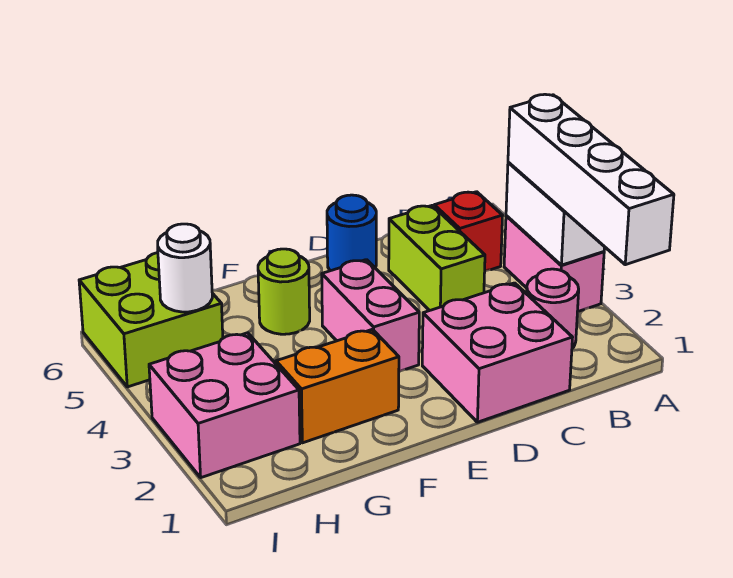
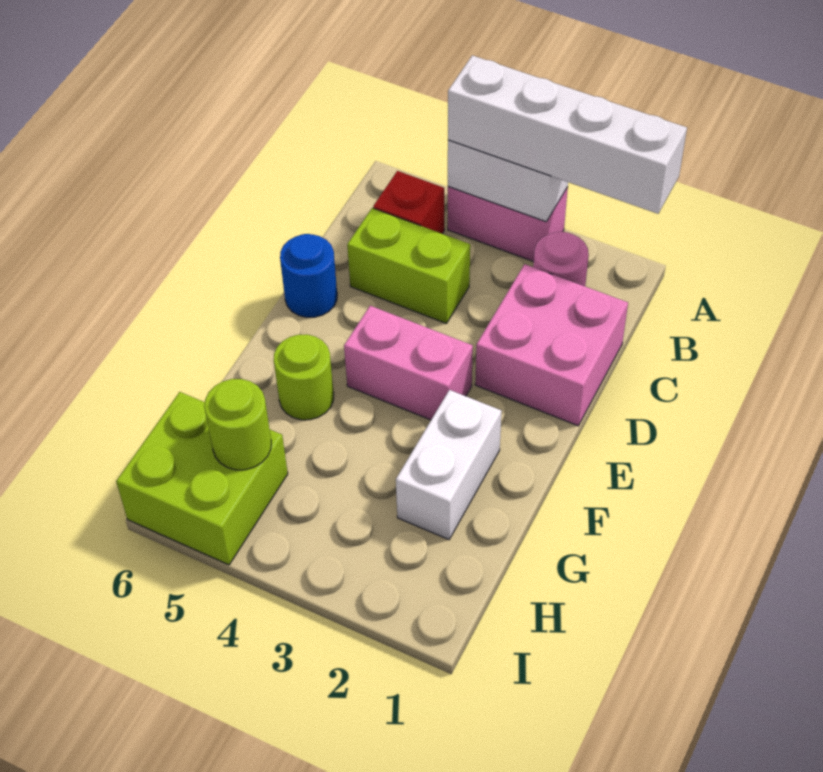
orange brick F2:G2 level 1 -> white brick F2:G2 level 1
pink brick H2:I3 level 1 -> none
white round brick H5 level 2 -> lime round brick H5 level 2

